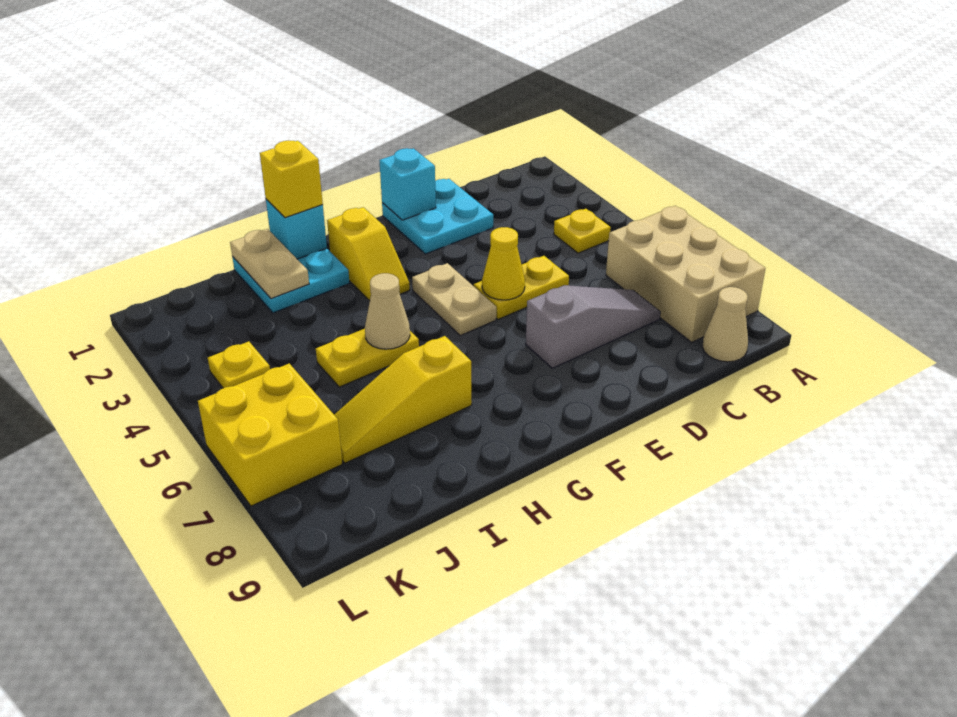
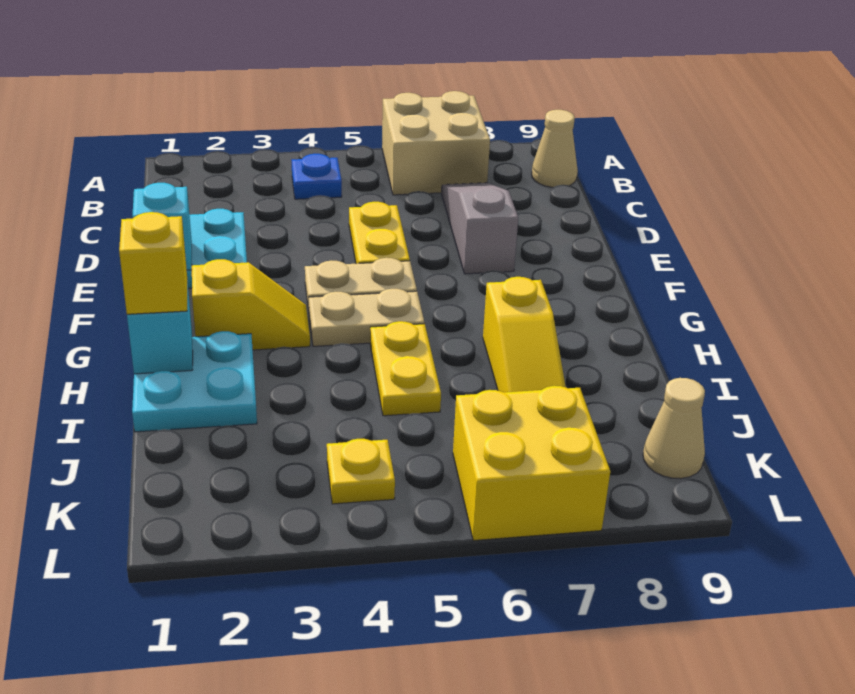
tan brick A6:B8 level 1 -> tan brick A6:B7 level 1
yellow plate B4 level 1 -> blue plate B4 level 1
yellow cone E5 level 2 -> none
tan cone H5 level 2 -> tan cone K9 level 1
tan plate I1:I2 level 2 -> tan plate G4:G5 level 1

